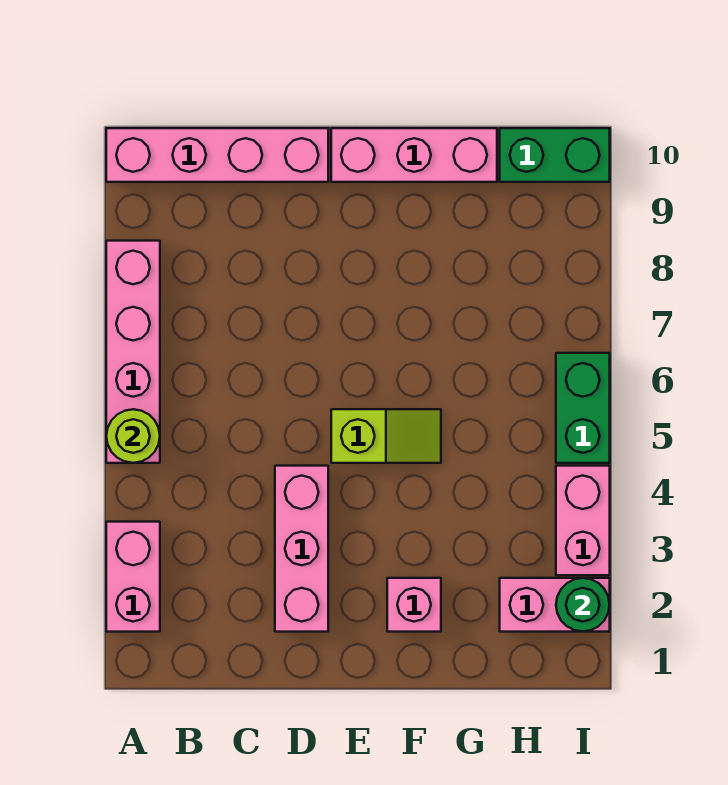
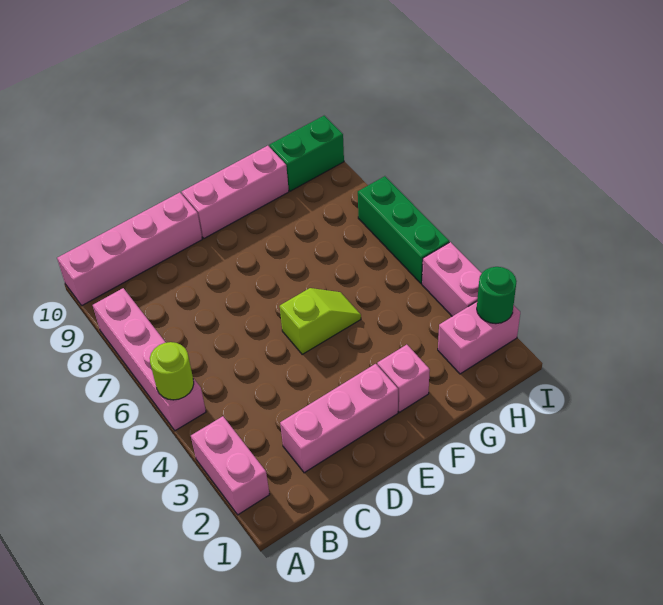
pink brick D2:D4 level 1 -> pink brick C2:E2 level 1
green brick I5:I6 level 1 -> green brick I5:I7 level 1

